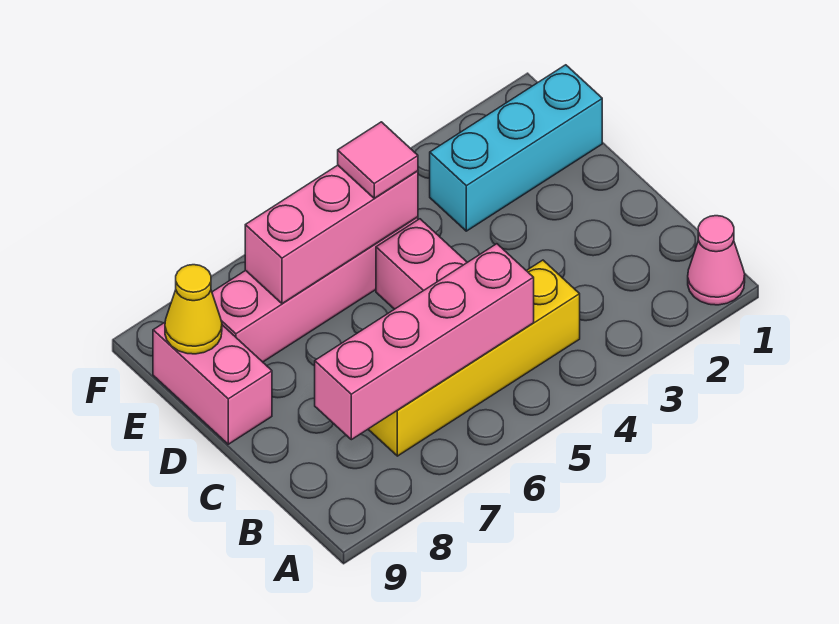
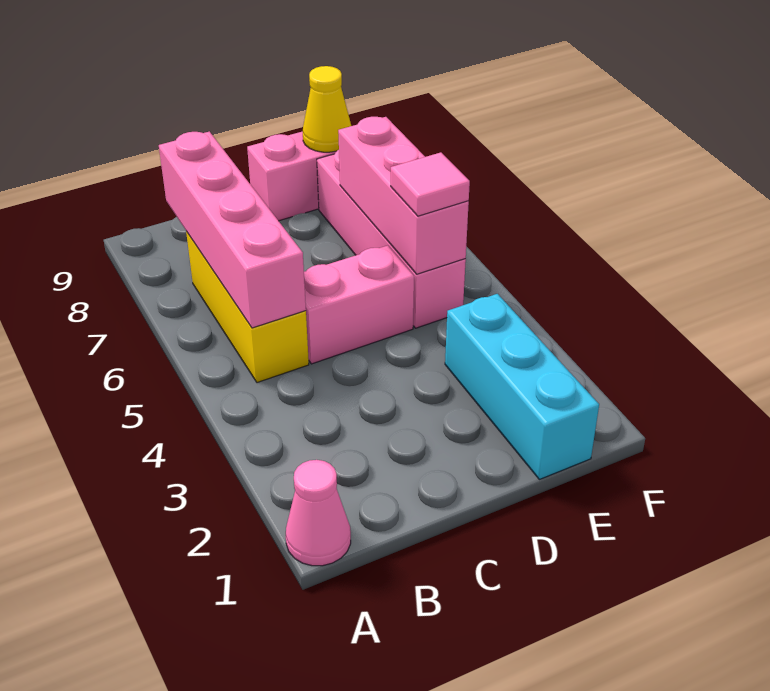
yellow brick B4:B7 level 1 -> yellow brick B5:B7 level 1

